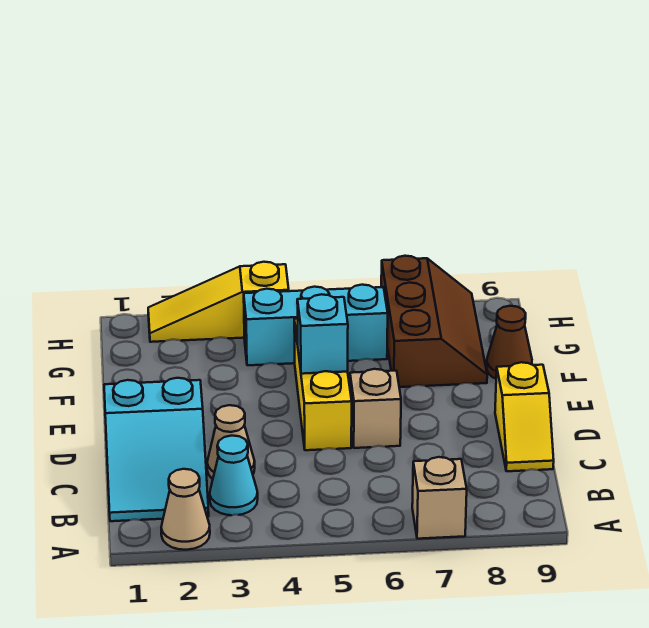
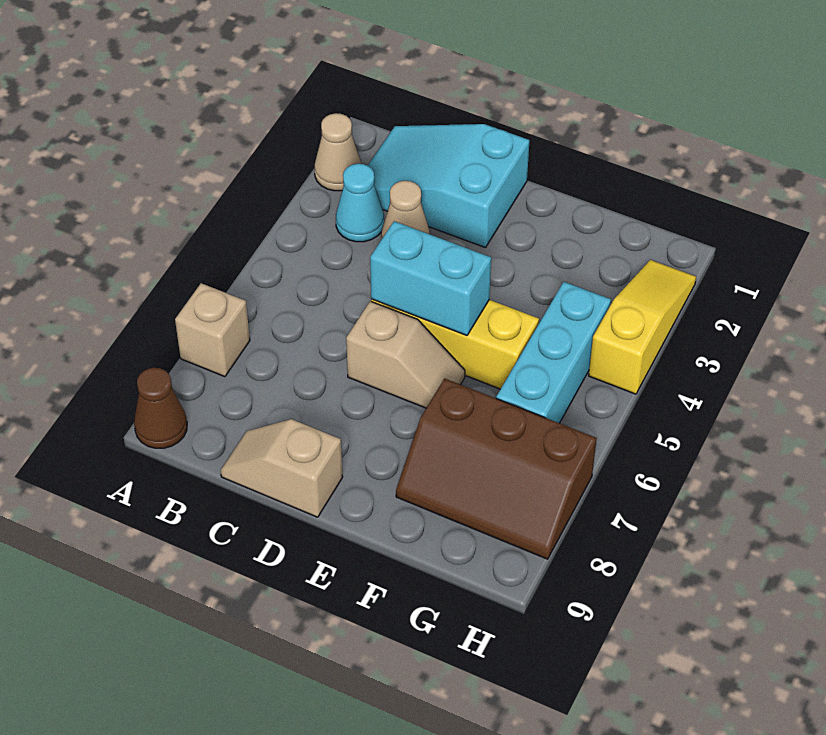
yellow slope C9:D9 level 1 top D -> tan slope C9:D9 level 1 top D
cyan brick E5 level 2 -> cyan brick D5:E5 level 2
brown cone F9 level 1 -> brown cone A9 level 1

